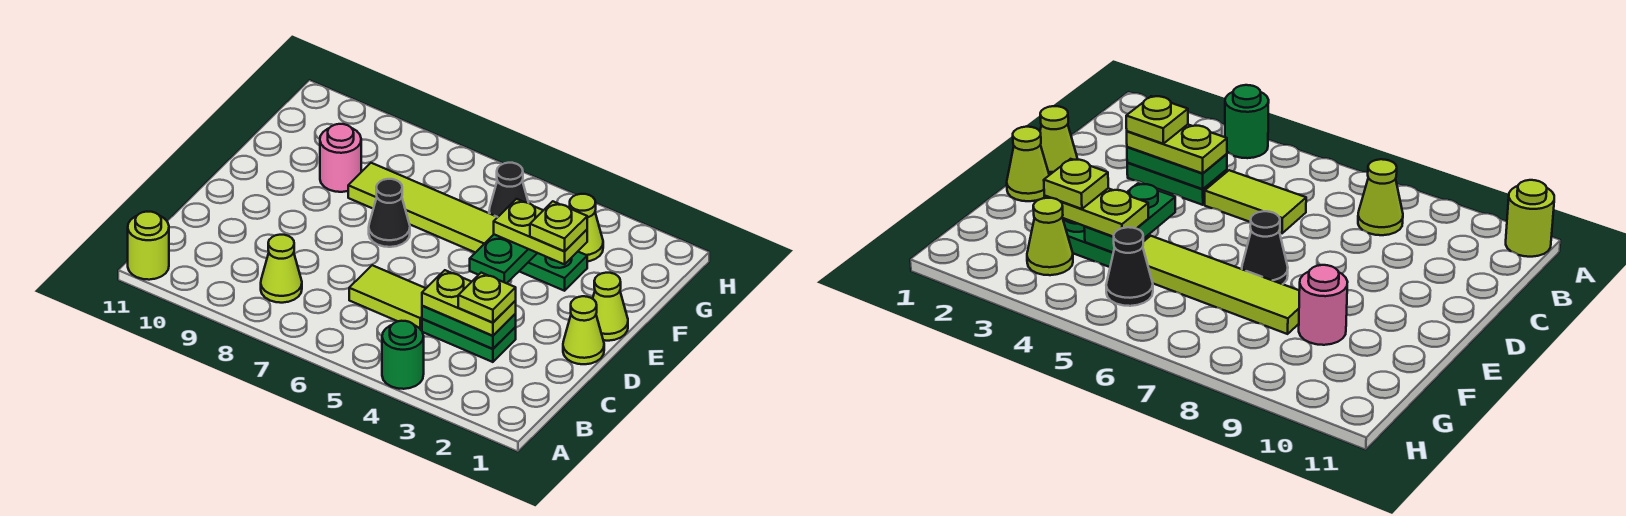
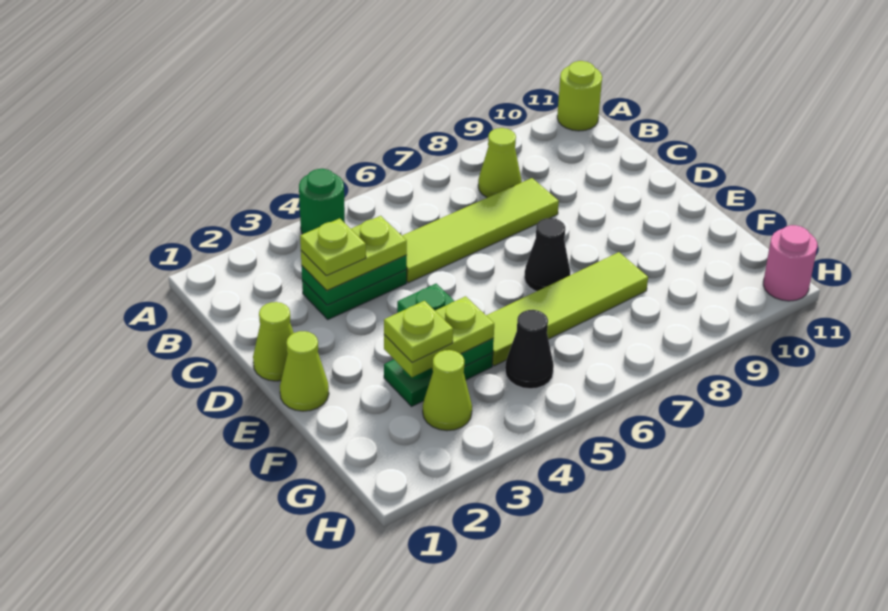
lime tile C5:C6 level 1 -> lime tile C5:C8 level 1
pink round brick F9 level 1 -> pink round brick H11 level 1

